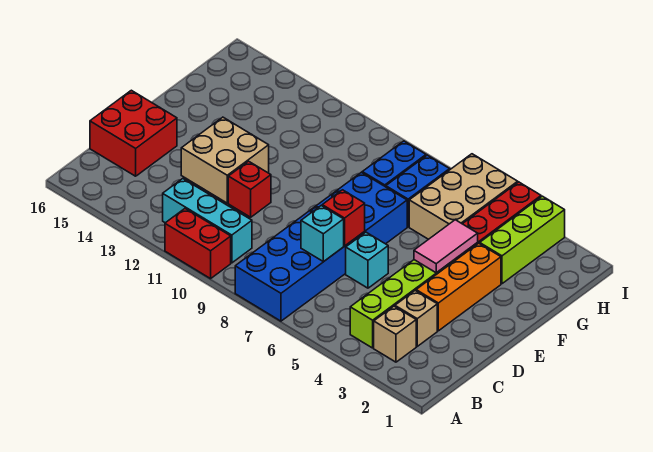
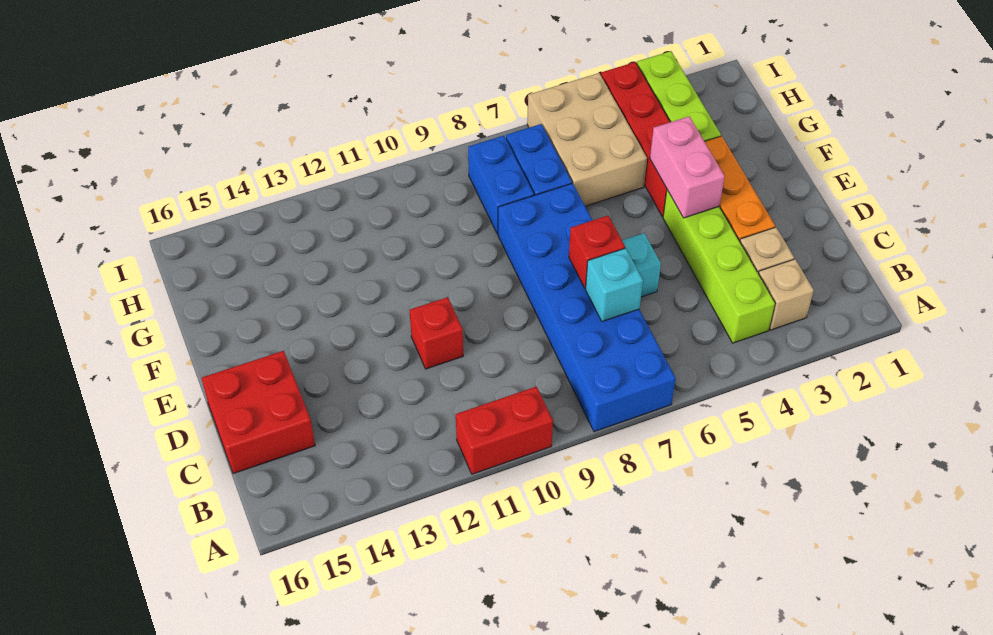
cyan brick B10:B12 level 1 -> none
tan brick D12:E13 level 1 -> none
pink tile E4:F4 level 2 -> pink brick E4:F4 level 2

